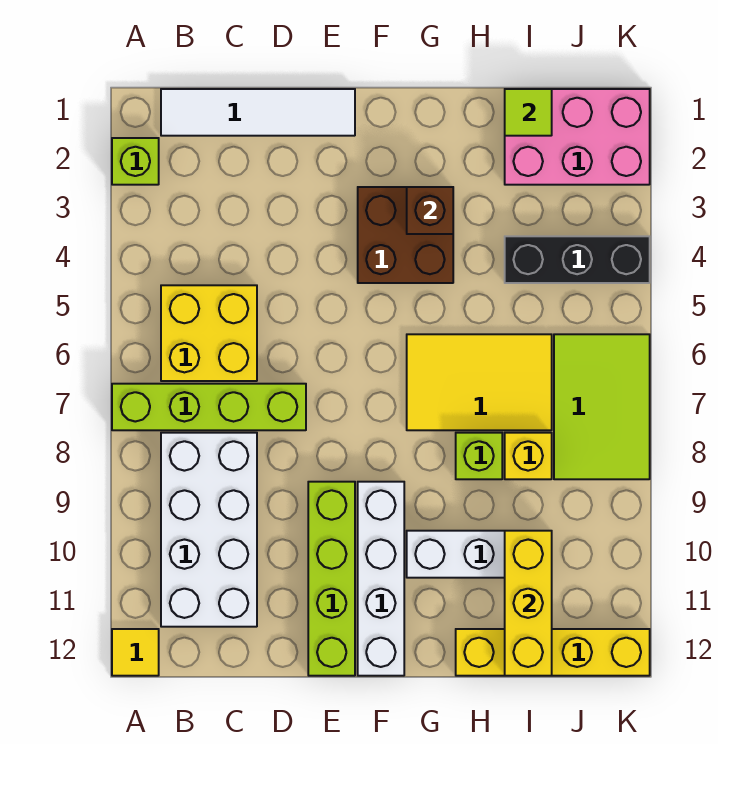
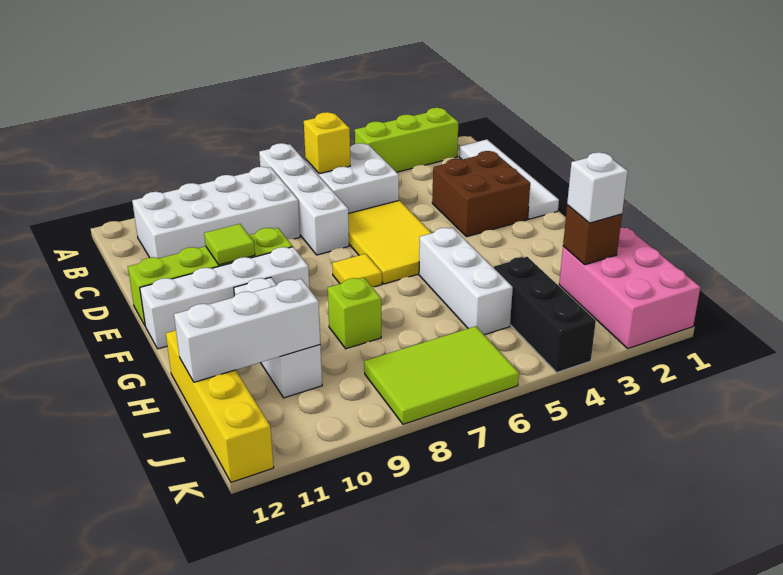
lime brick A2 level 1 -> lime brick A2:A4 level 1
lime brick A7:D7 level 1 -> white brick A7:D7 level 1
yellow tile A12 level 1 -> yellow tile F7 level 1
yellow brick B5:C6 level 1 -> white brick B5:C6 level 1
brown brick F3:G4 level 1 -> brown brick D2:E3 level 1
brown brick G3 level 2 -> brown brick I2 level 2
none -> white brick G5:I5 level 1
yellow tile G6:I7 level 1 -> yellow tile D5:F6 level 1
lime tile I1 level 2 -> lime tile E10 level 2
none -> white brick I2 level 3
yellow brick I8 level 1 -> yellow brick B6 level 2
yellow brick I10:I12 level 2 -> white brick I10:I12 level 2

